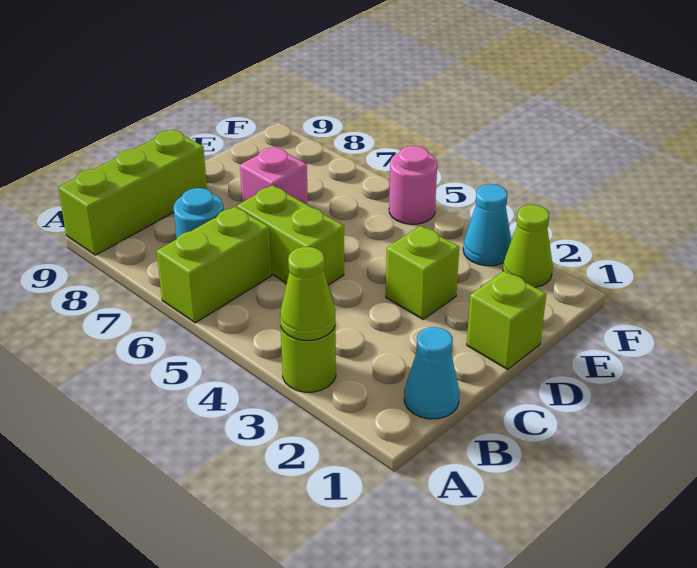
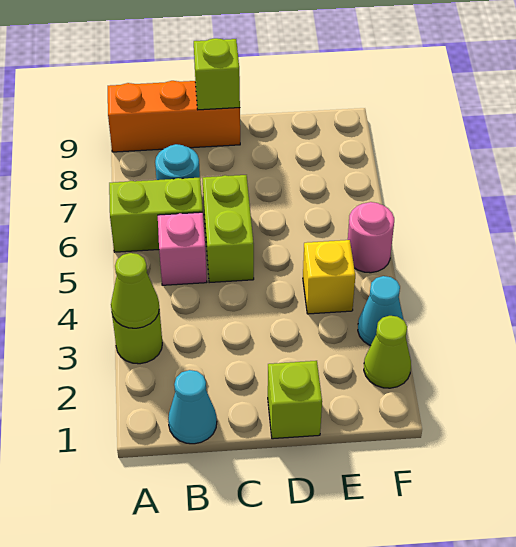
lime brick A9:C9 level 1 -> orange brick A9:C9 level 1
lime brick D3 level 1 -> lime brick C9 level 2
pink brick D7 level 1 -> pink brick B5 level 1
none -> yellow brick E4 level 1

